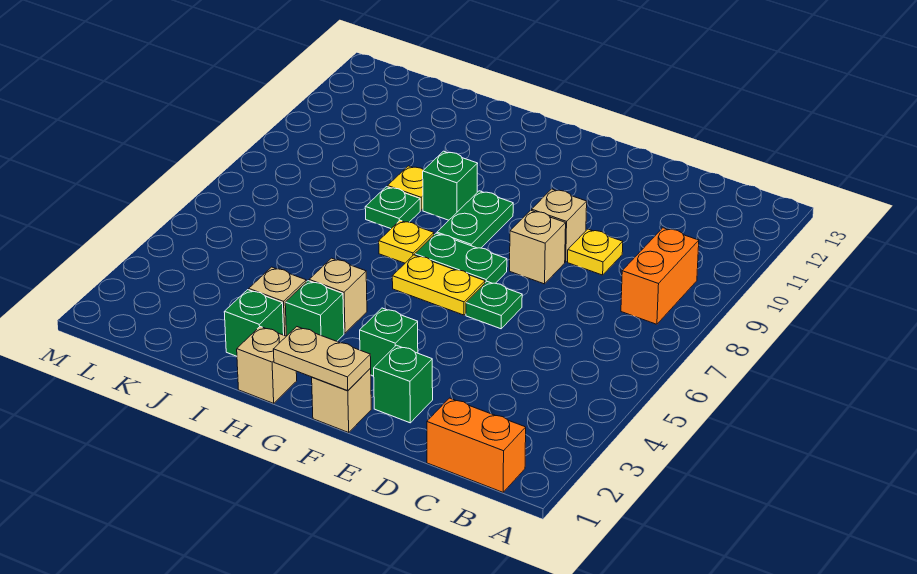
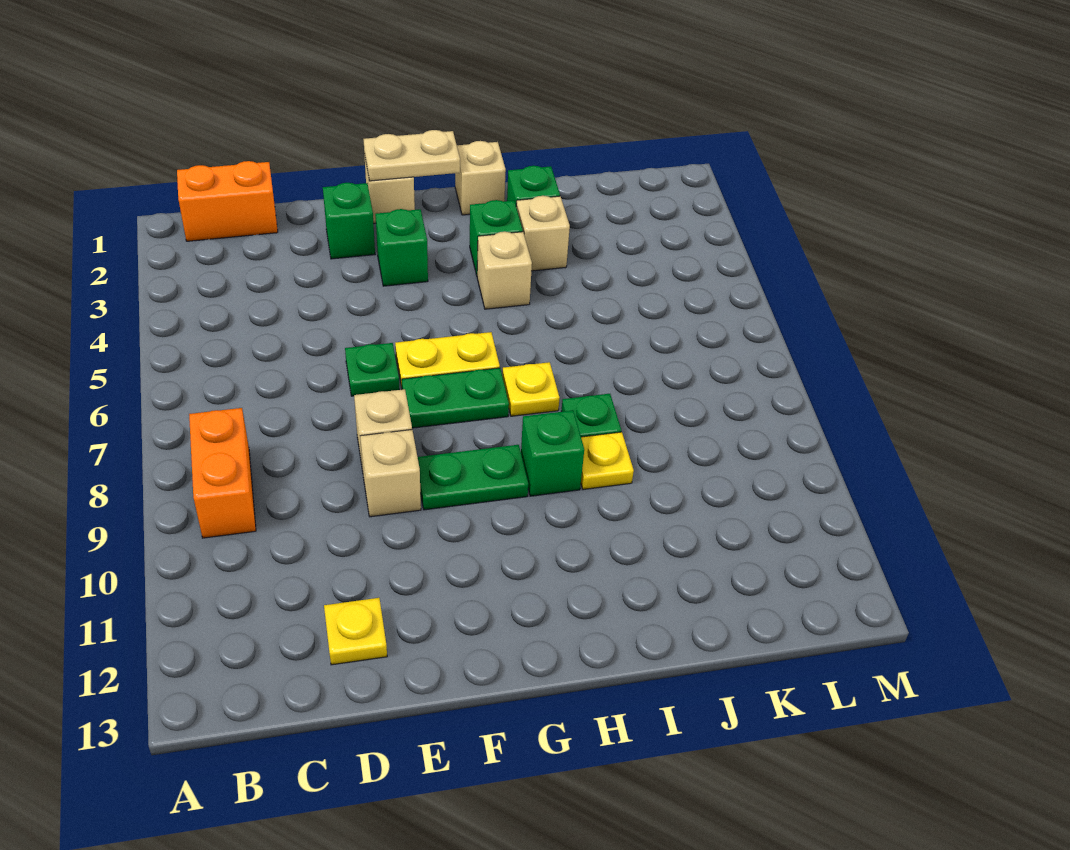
yellow plate D9 level 1 -> yellow plate D12 level 1
green plate G8:G9 level 1 -> green plate F9:G9 level 1

